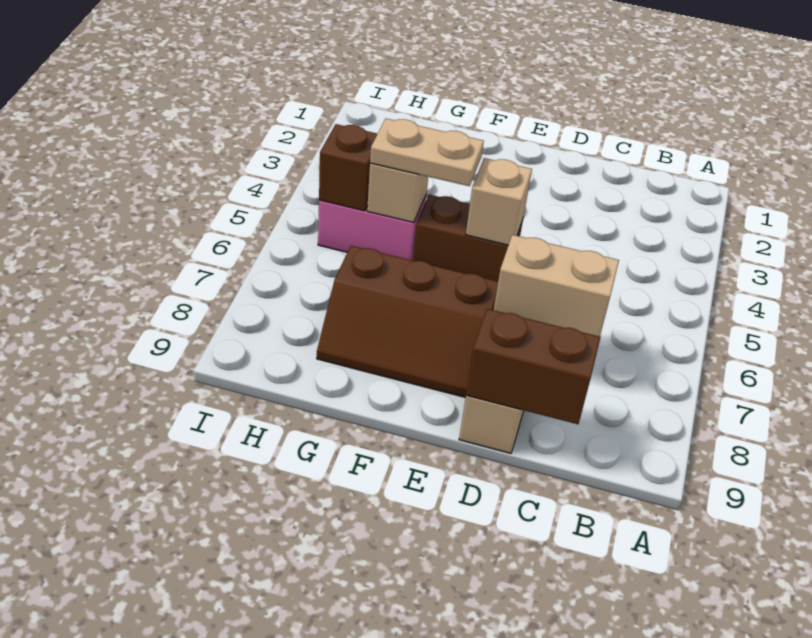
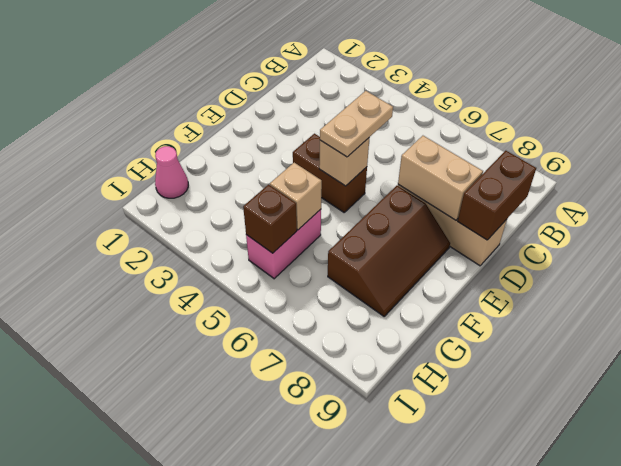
tan brick C7:D7 level 2 -> tan brick D7:D8 level 2
brown brick E5:F5 level 1 -> brown brick E4:E5 level 1
tan plate F5:G5 level 3 -> tan plate D5:E5 level 3
none -> pink cone H1 level 1

